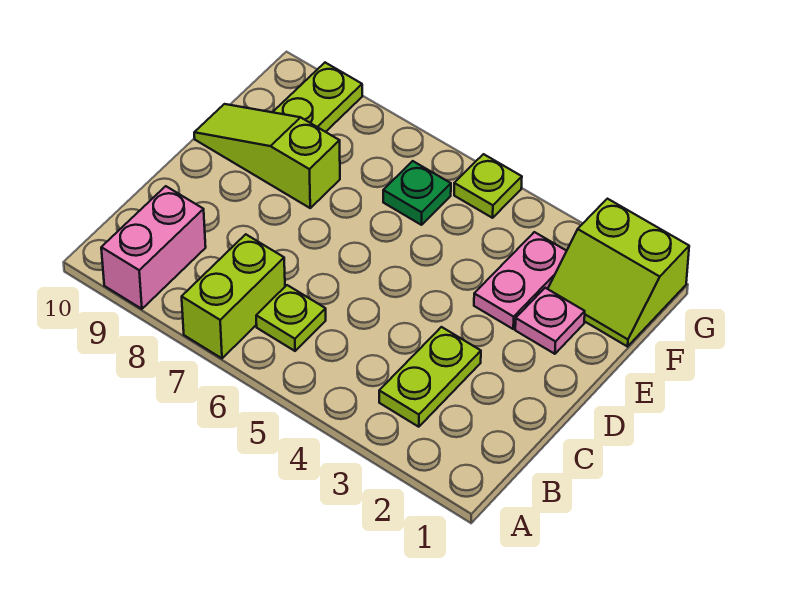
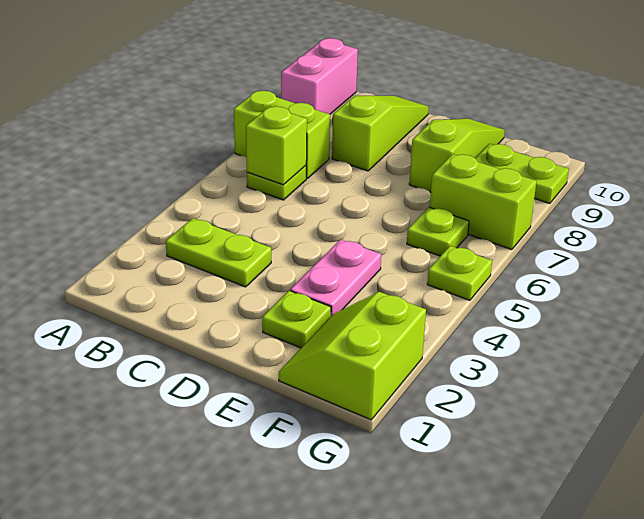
pink brick A9:B9 level 1 -> pink brick A9:A10 level 1
none -> lime brick B6 level 2
none -> lime slope C8:C10 level 1 top 8
pink plate E2 level 1 -> lime plate E2 level 1
pink plate E3:F3 level 1 -> pink plate E3:E4 level 1
green plate F6 level 1 -> lime plate F6 level 1
none -> lime brick F7:G7 level 1

